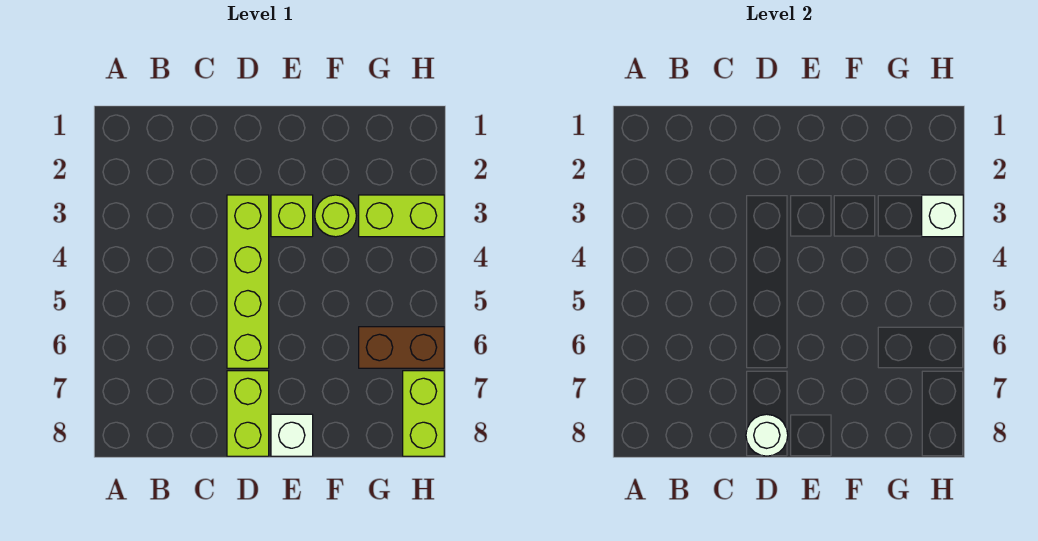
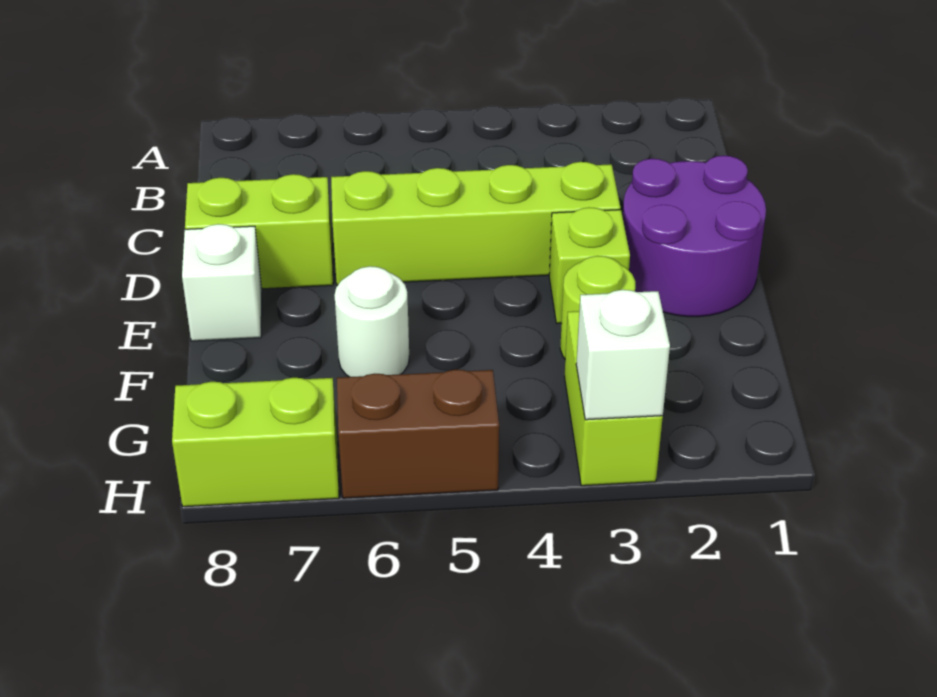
none -> purple round brick D1:E2 level 1
white round brick D8 level 2 -> white round brick F6 level 1
brown brick G6:H6 level 1 -> brown brick H5:H6 level 1

